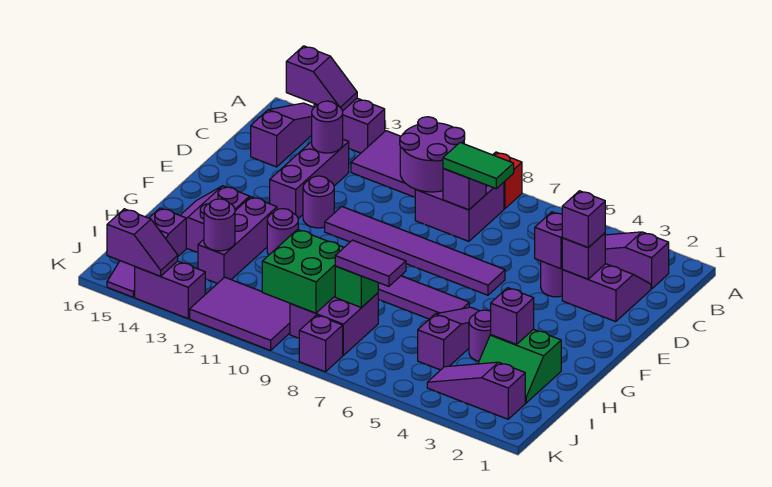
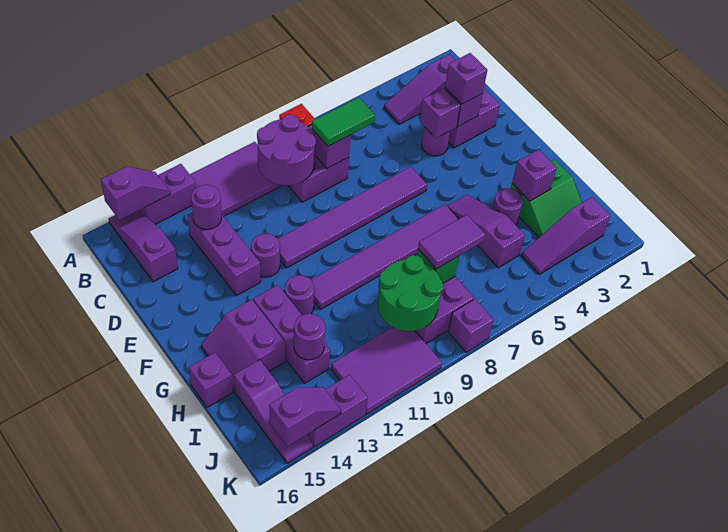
none -> purple brick H16 level 1
green brick I9:J10 level 2 -> green round brick I9:J10 level 2

